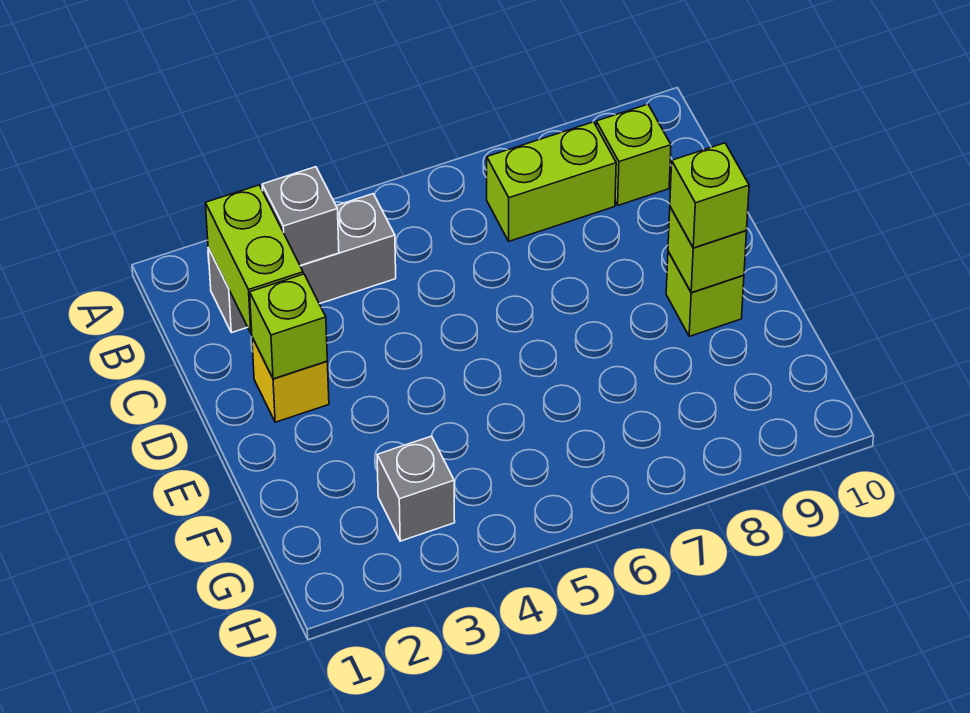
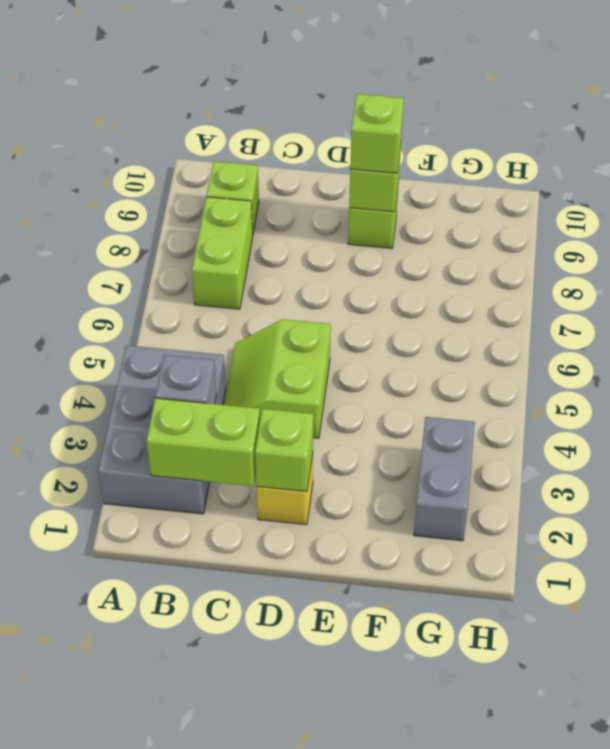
grey brick B2:B4 level 1 -> grey brick A2:B4 level 1
none -> lime slope C4:D5 level 1 top D
grey brick G3 level 1 -> grey brick G2:G3 level 1

